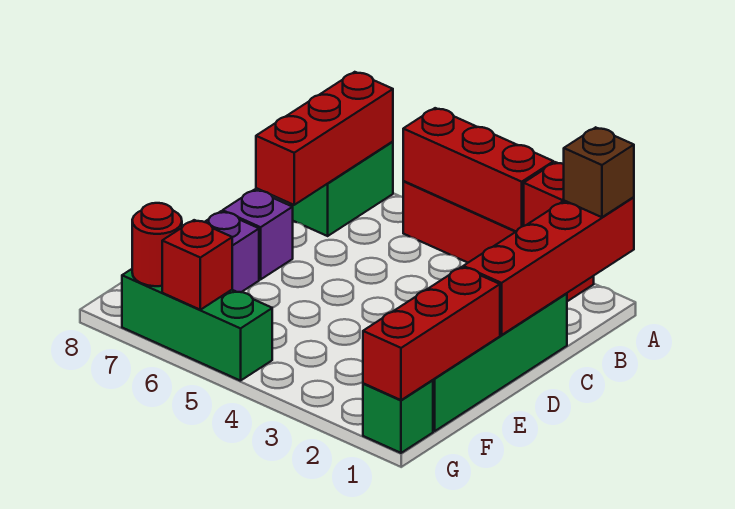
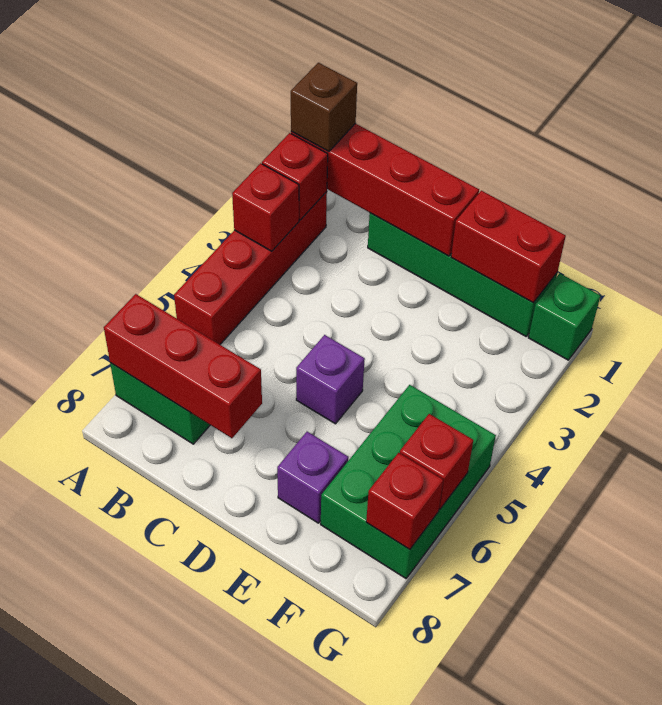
red brick A3:A5 level 2 -> red brick A3 level 2
purple brick D7 level 1 -> purple brick D5 level 1
red brick E1:G1 level 2 -> red brick E1:F1 level 2
green brick G5:G7 level 1 -> green brick F5:G7 level 1
red round brick G7 level 2 -> red brick G7 level 2

